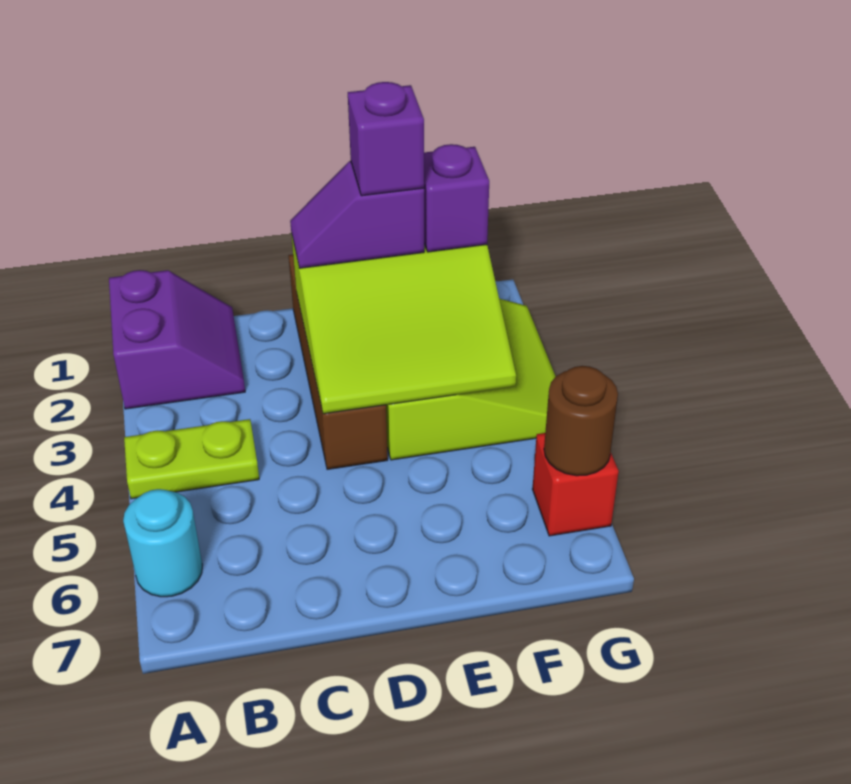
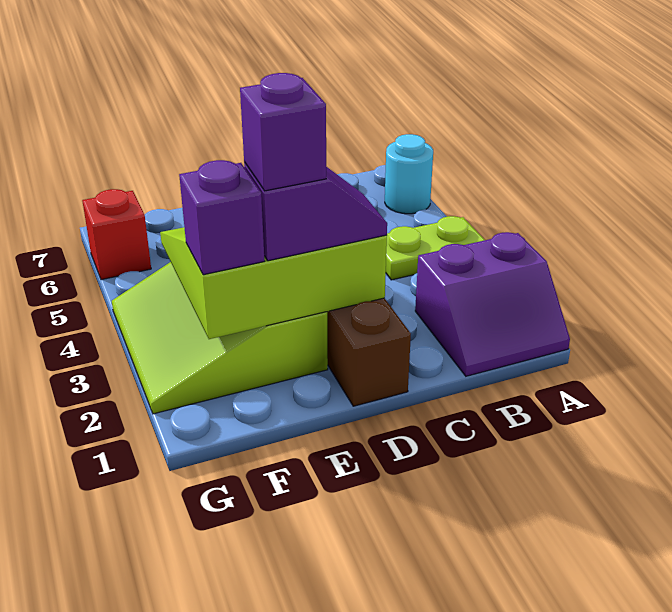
purple slope A1:B2 level 1 top A -> purple slope A1:B2 level 1 top 2
brown round brick G6 level 2 -> none

